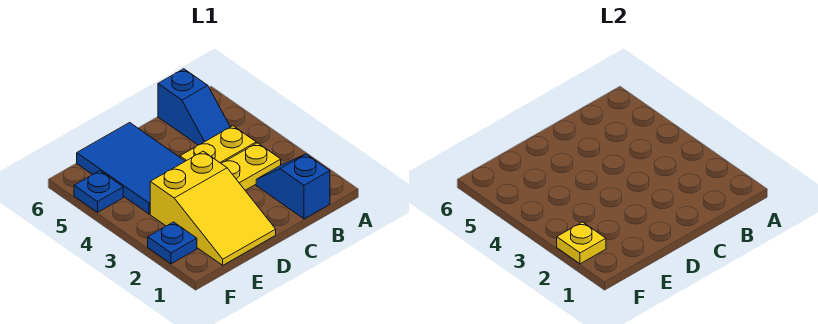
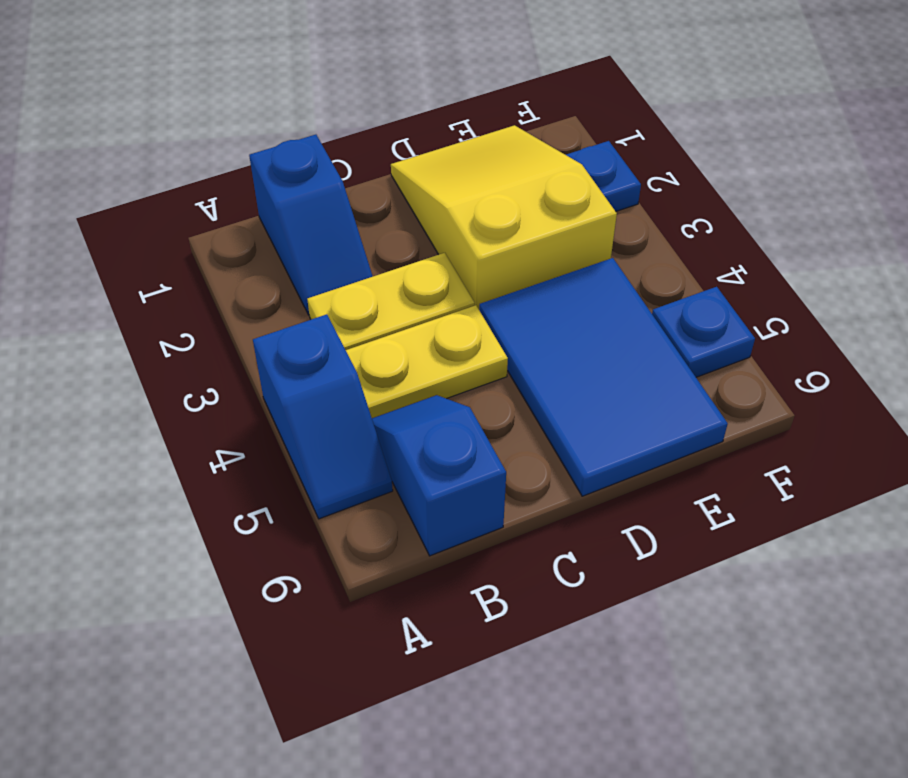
none -> blue slope A4:A5 level 1 top 4
yellow plate F2 level 2 -> none

